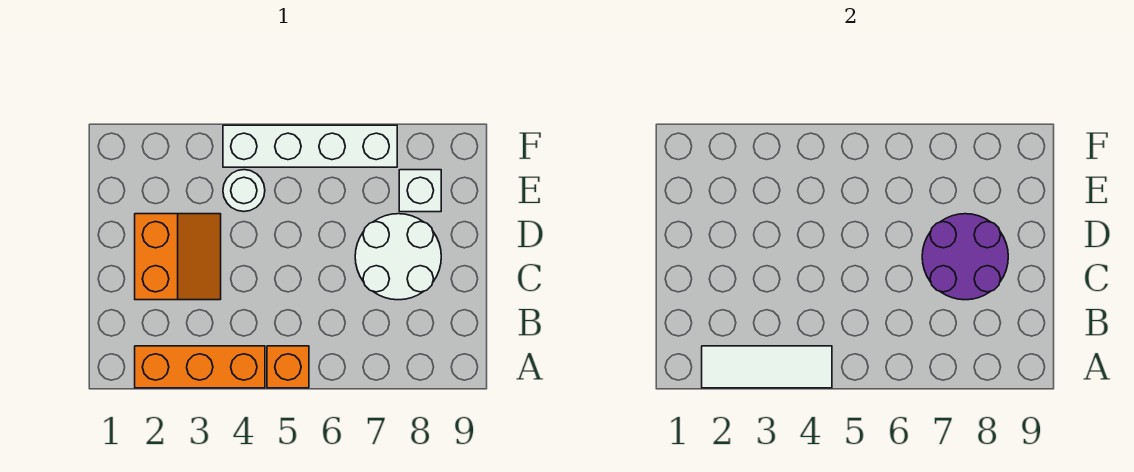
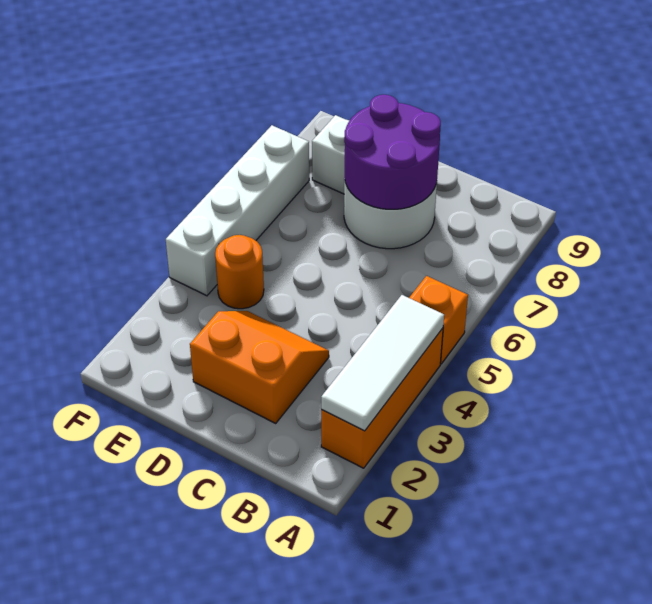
white round brick E4 level 1 -> orange round brick E4 level 1

